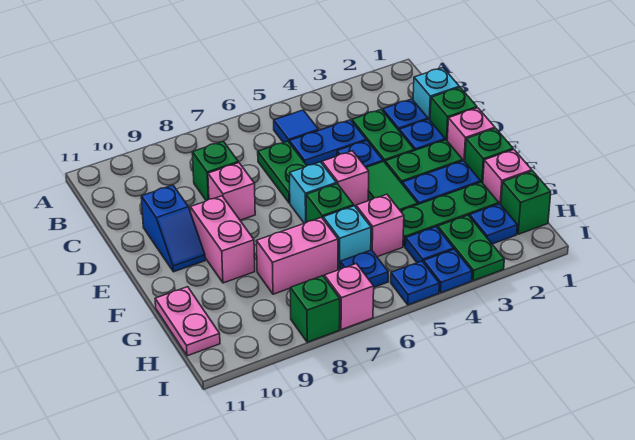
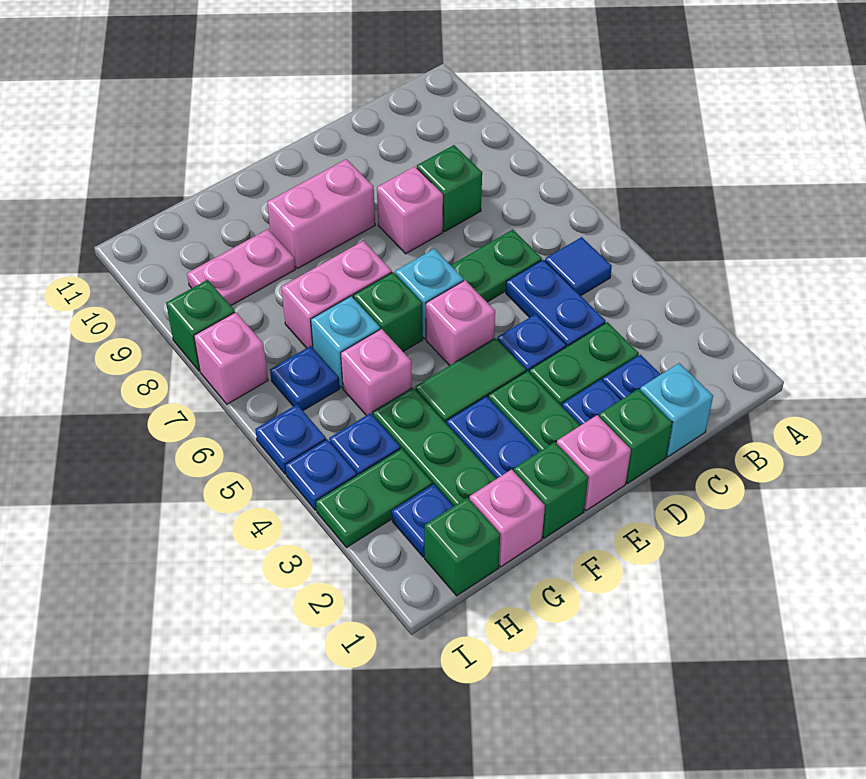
blue slope D10:E10 level 1 top D -> none
pink brick G7:G8 level 1 -> pink brick F7:G7 level 1
pink plate G11:H11 level 1 -> pink plate G9:H9 level 1

